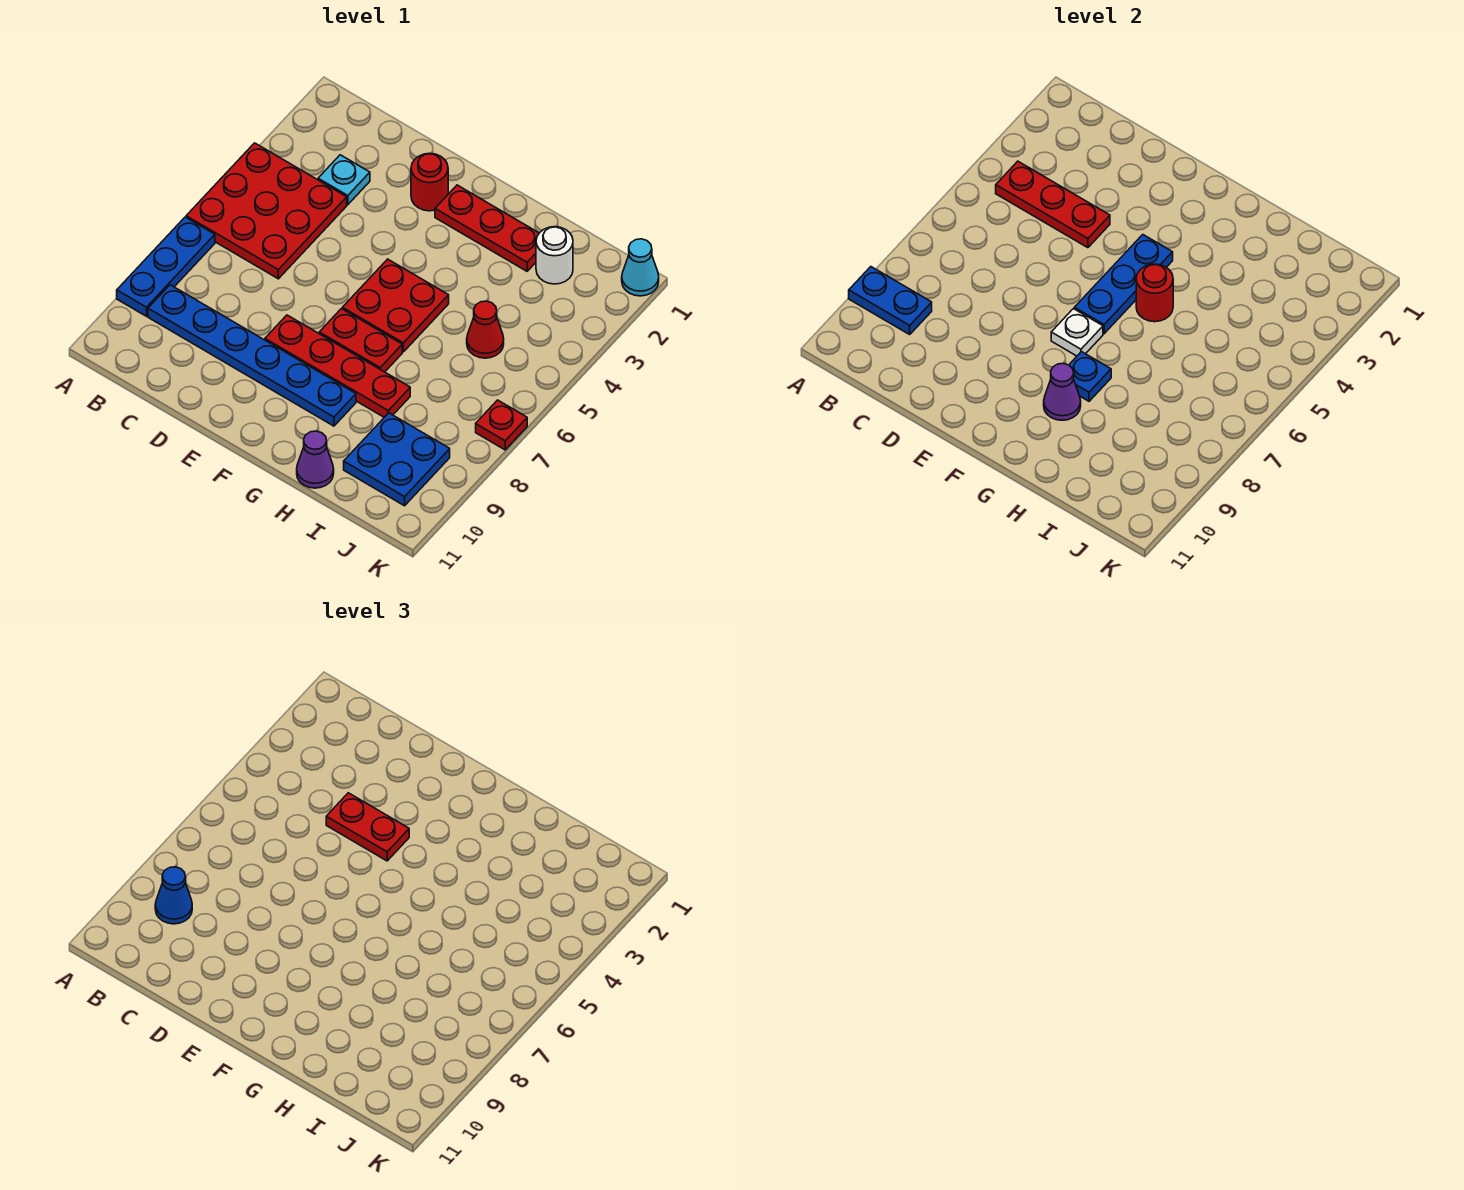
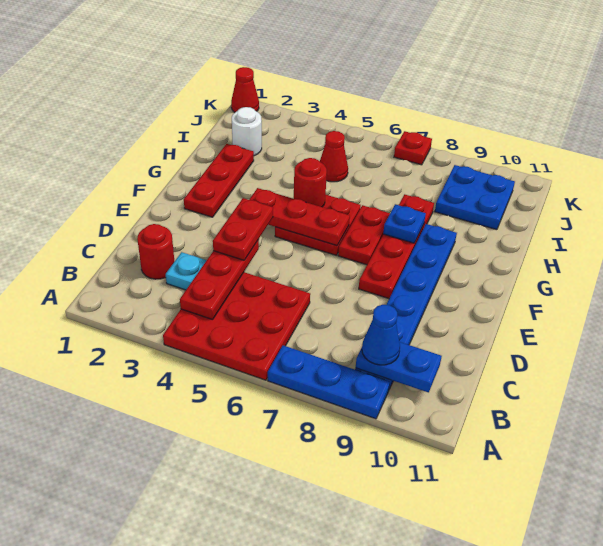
blue plate A9:B9 level 2 -> blue plate B9:B10 level 2
red round brick E2 level 1 -> red round brick C2 level 1
blue plate F4:F6 level 2 -> red plate F4:F6 level 2
white plate F7 level 2 -> none
purple cone G9 level 2 -> none
purple cone H11 level 1 -> none
cyan cone K1 level 1 -> red cone K1 level 1

